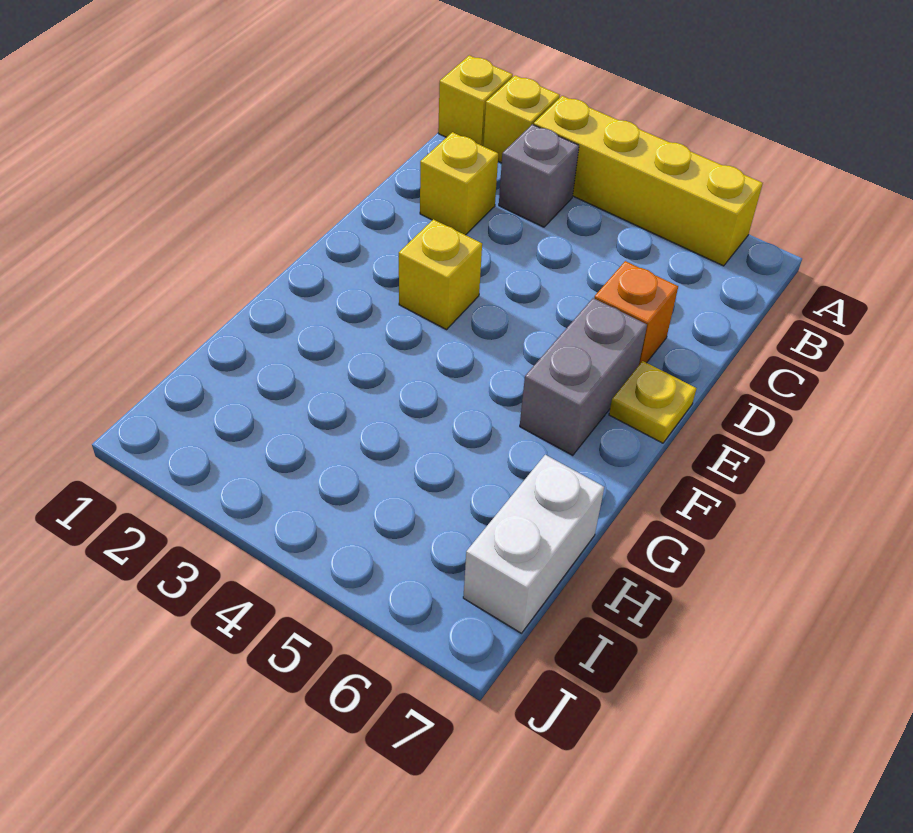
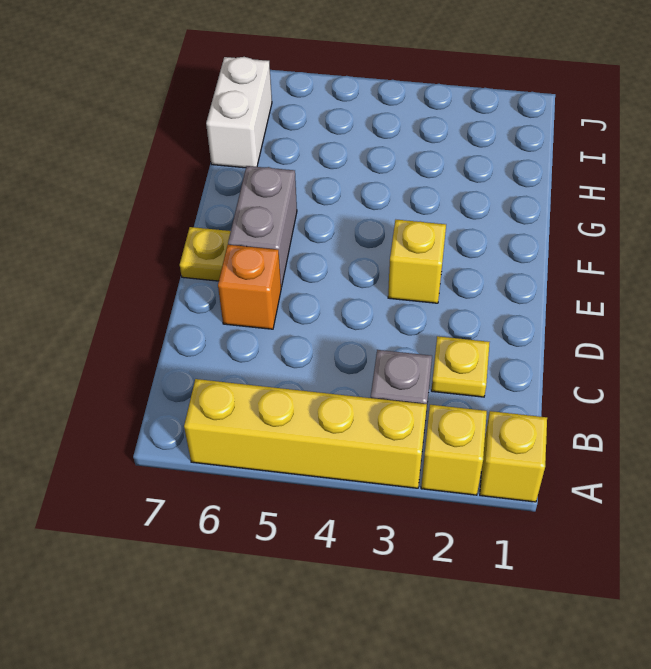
yellow brick C2 level 1 -> yellow plate C2 level 1

